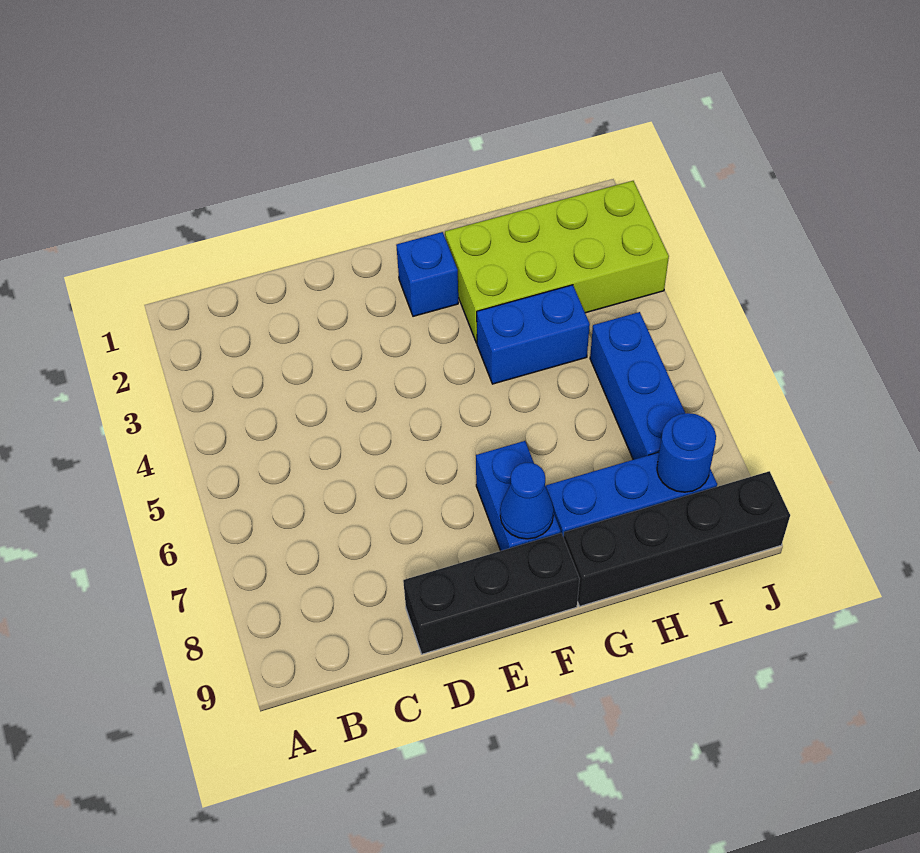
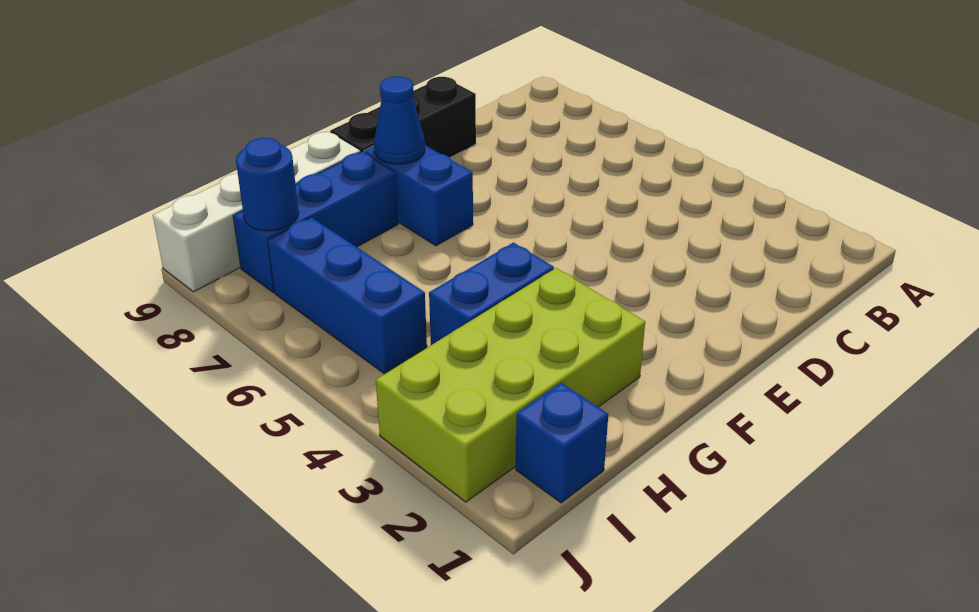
blue brick F2 level 1 -> blue brick I1 level 1
black brick G9:J9 level 1 -> white brick G9:J9 level 1

